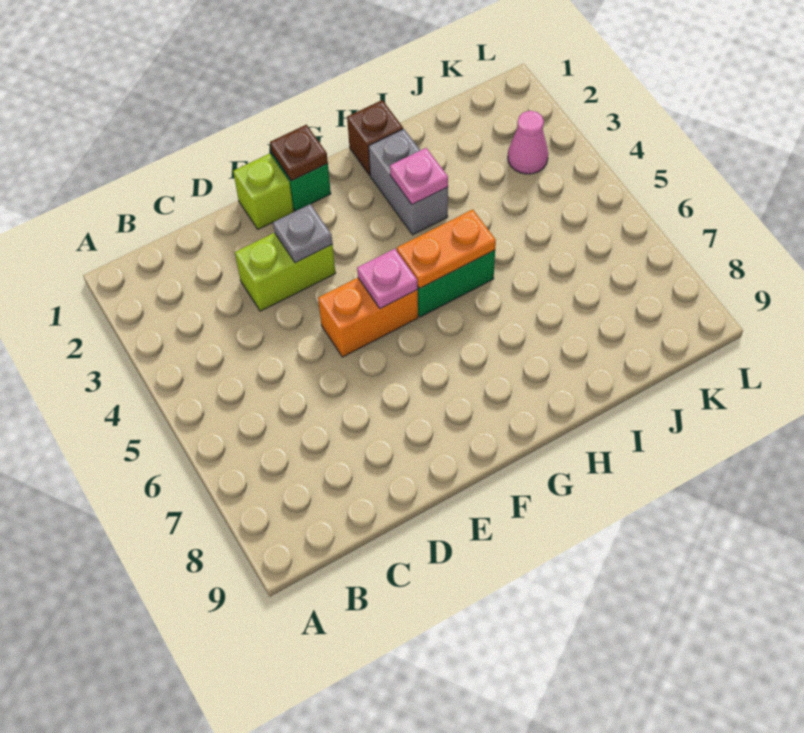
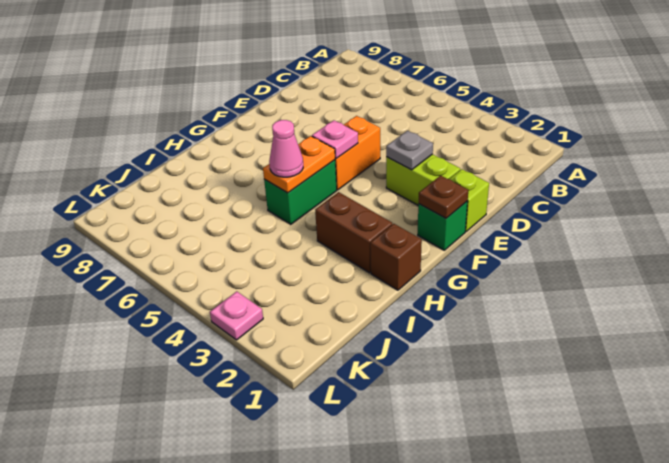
lime brick D3:E3 level 1 -> lime brick E2:E3 level 1
grey brick H2:H3 level 1 -> brown brick H2:H3 level 1
pink plate H3 level 2 -> pink plate L3 level 1
pink cone K3 level 1 -> pink cone H5 level 3

